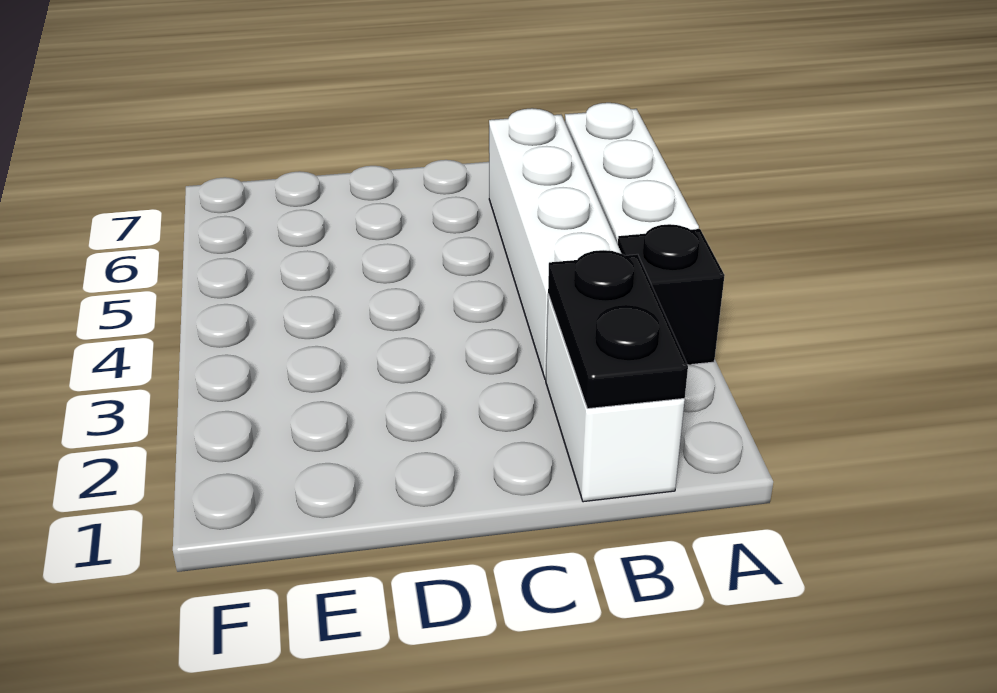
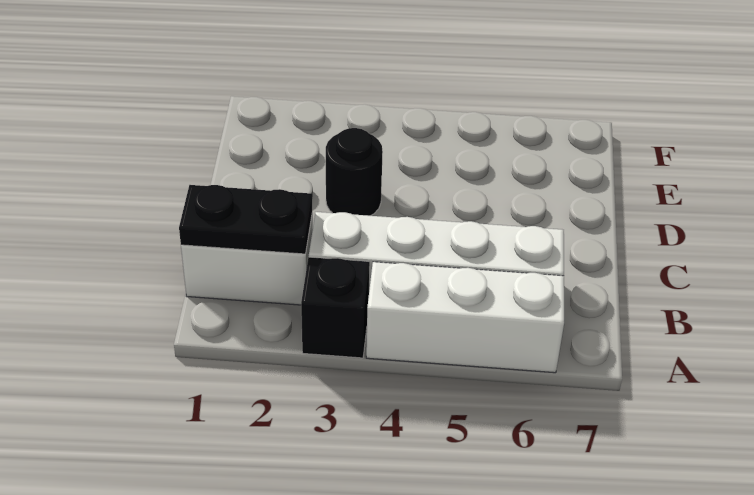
none -> black round brick D3 level 1

